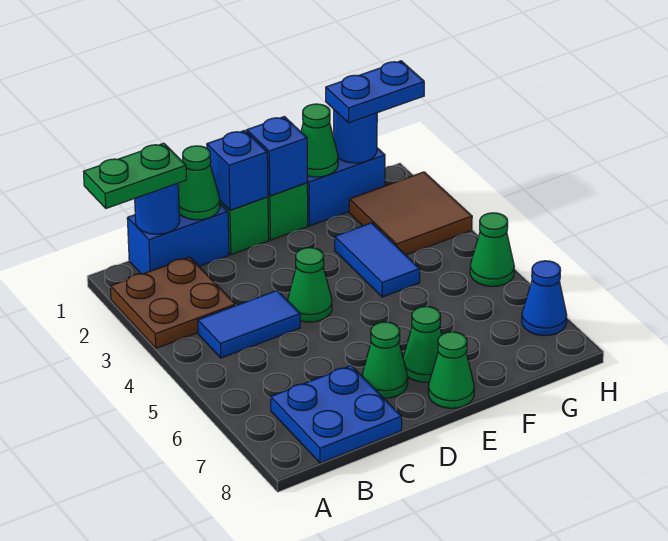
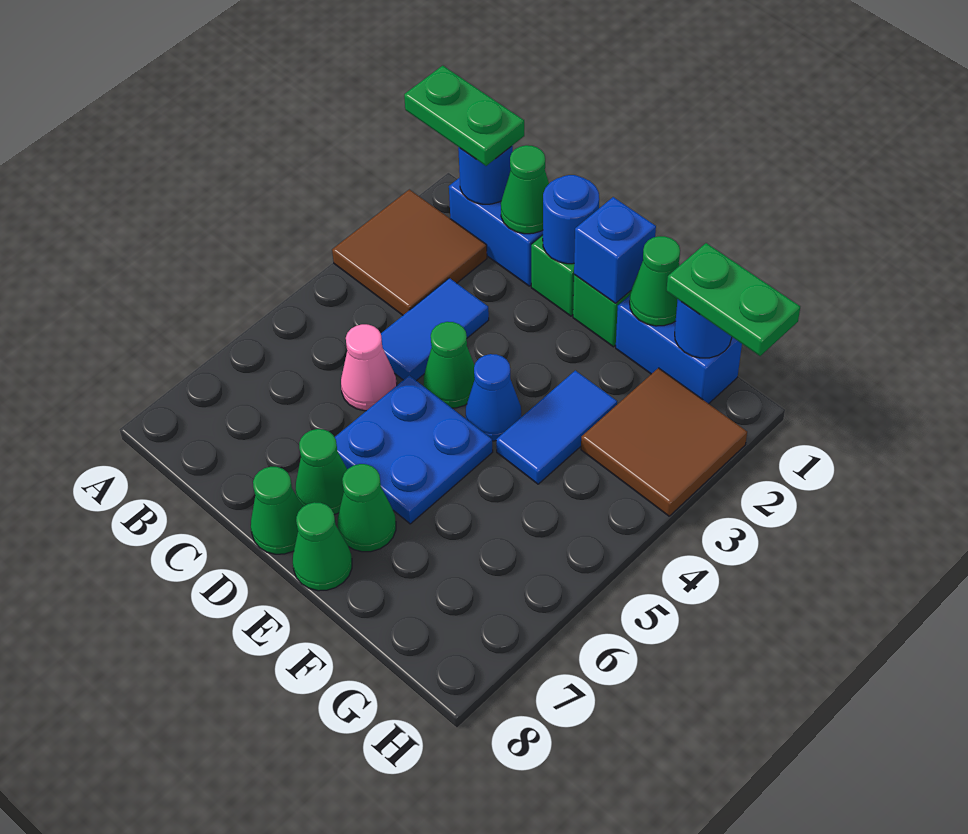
brown plate A2:B3 level 1 -> brown tile A2:B3 level 1
blue tile B4:C4 level 1 -> blue tile C3:C4 level 1
blue plate B7:C8 level 1 -> blue plate D5:E6 level 1
none -> pink cone C5 level 1
blue brick D1 level 2 -> blue round brick D1 level 2
blue plate G1:H1 level 3 -> green plate G1:H1 level 3
green cone H5 level 1 -> green cone D8 level 1
blue cone H7 level 1 -> blue cone E4 level 1

